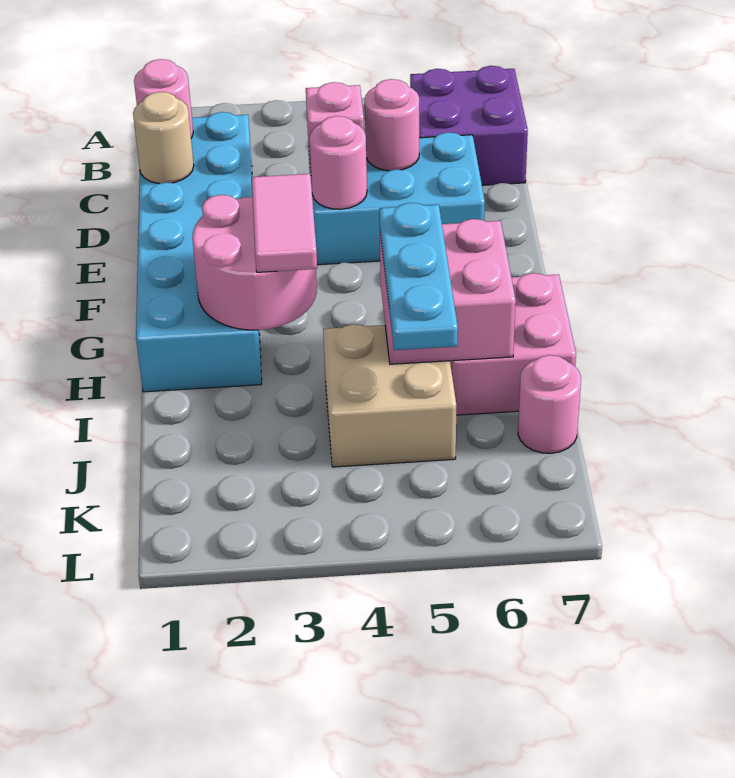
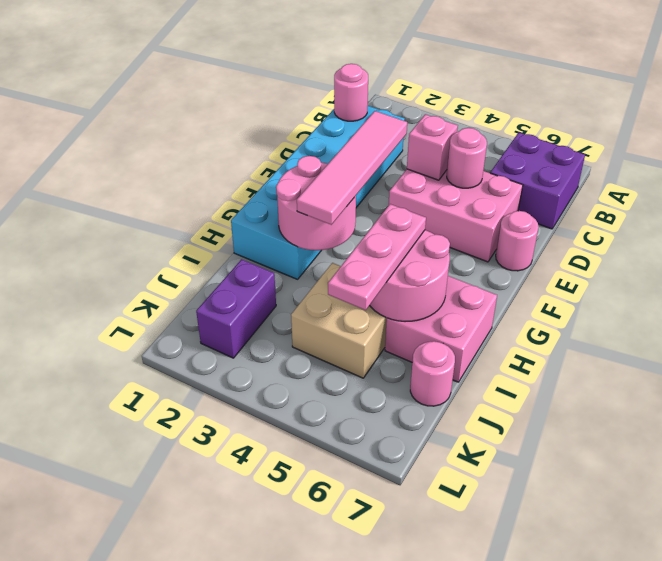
tan round brick D1 level 2 -> none
cyan brick D4:E6 level 1 -> pink brick D4:E6 level 1
pink round brick E4 level 2 -> pink round brick E7 level 1
pink tile G3:H3 level 3 -> pink tile E3:H3 level 3
pink brick H5:I6 level 2 -> pink round brick H5:I6 level 2
cyan plate H5:J5 level 3 -> pink plate H5:J5 level 3
none -> purple brick J2:K2 level 1

